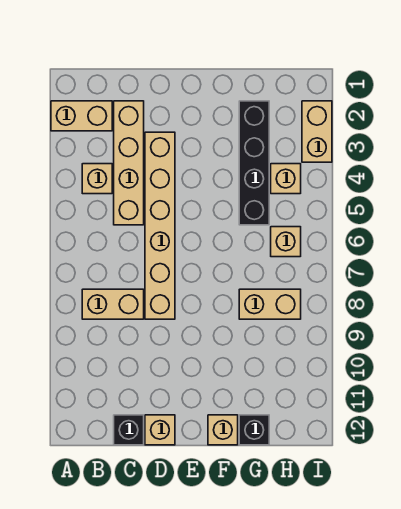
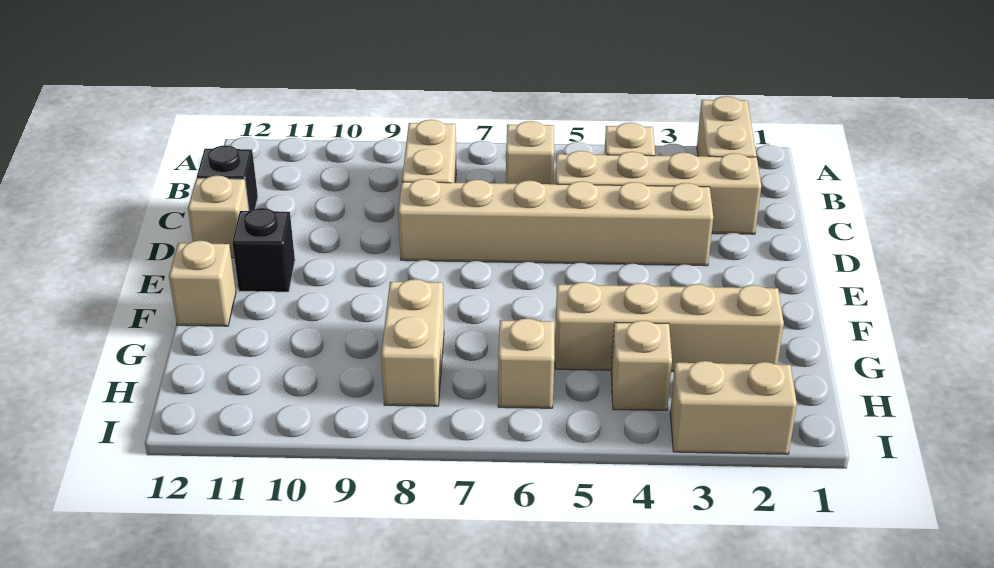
none -> tan brick B6 level 1
black brick G2:G5 level 1 -> tan brick G2:G5 level 1
black brick G12 level 1 -> black brick E11 level 1

